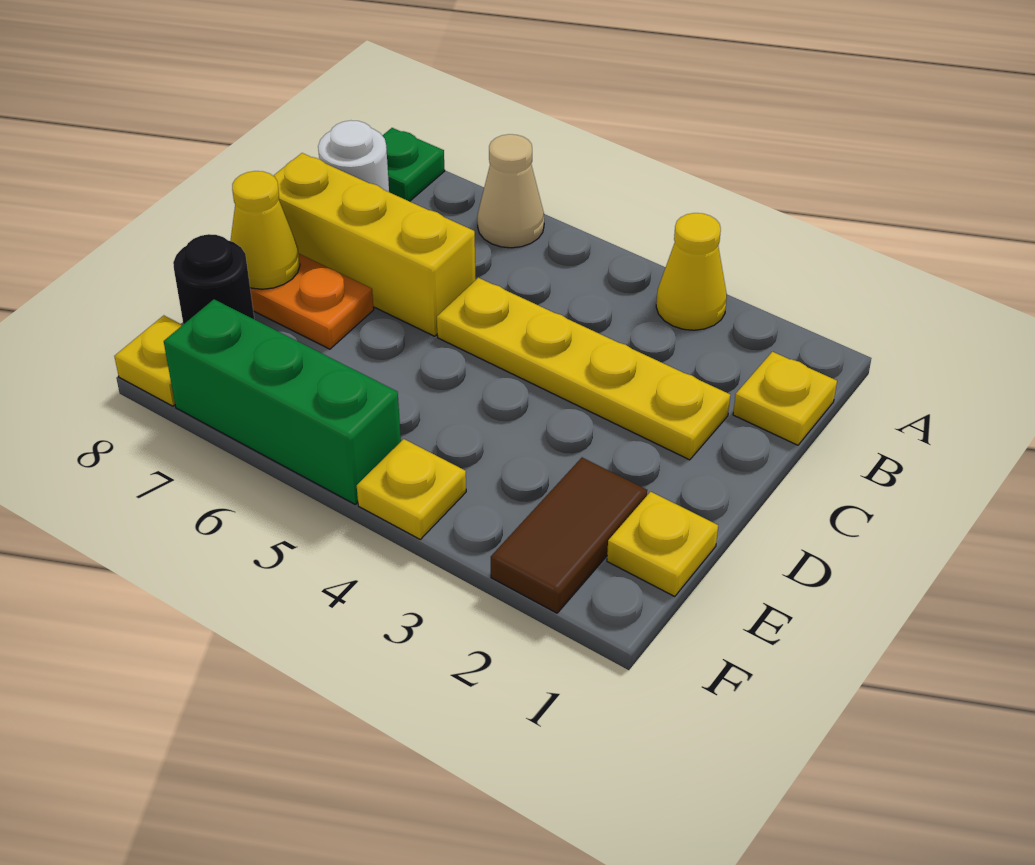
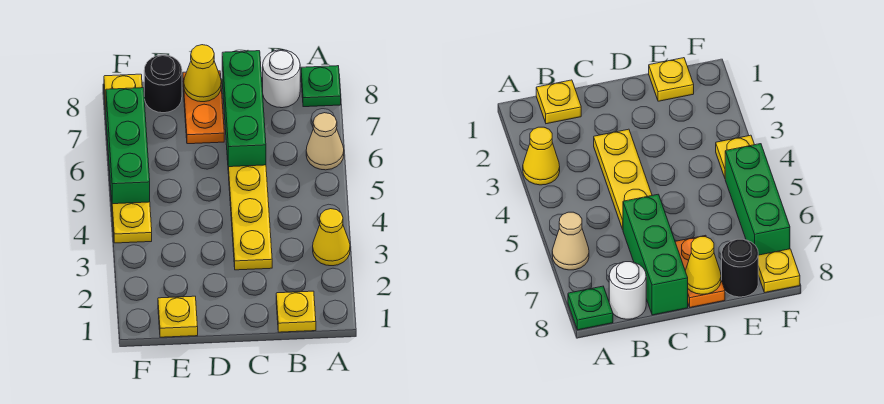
yellow plate C2:C5 level 1 -> yellow plate C3:C5 level 1
yellow brick C6:C8 level 1 -> green brick C6:C8 level 1
brown tile E2:F2 level 1 -> none

